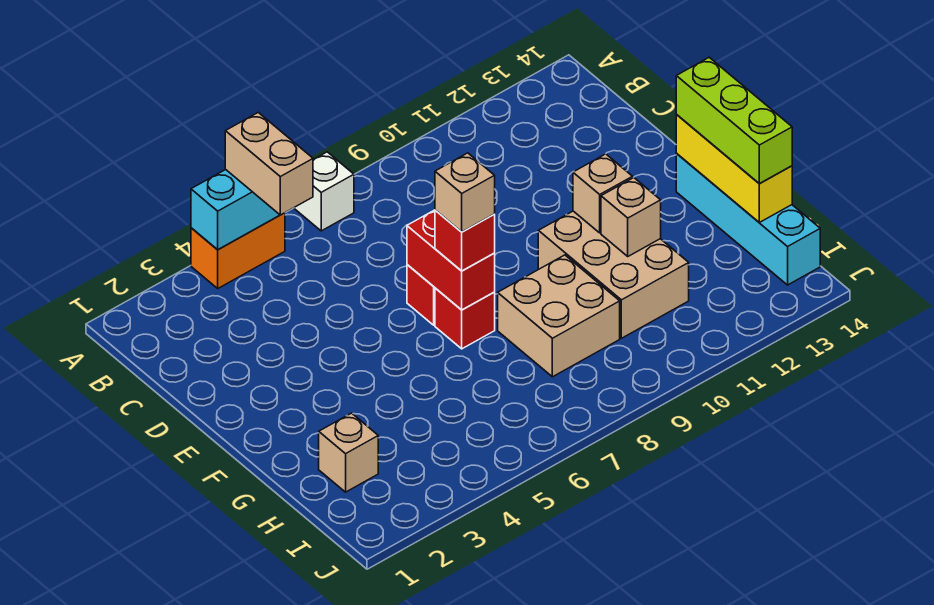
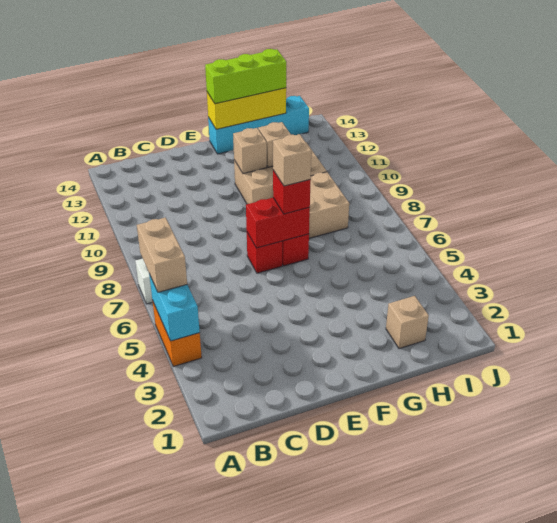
tan brick A5:B5 level 3 -> tan brick A5:A6 level 3

